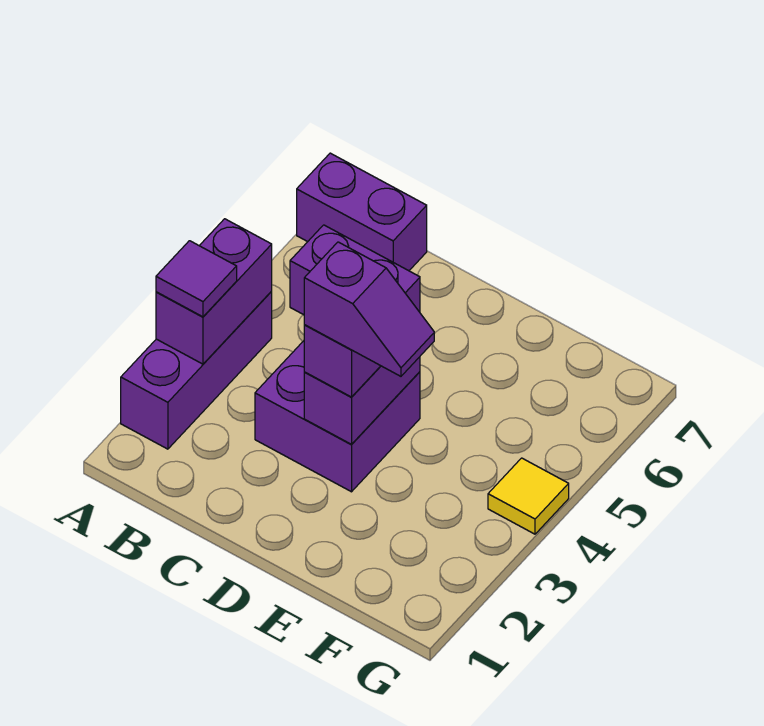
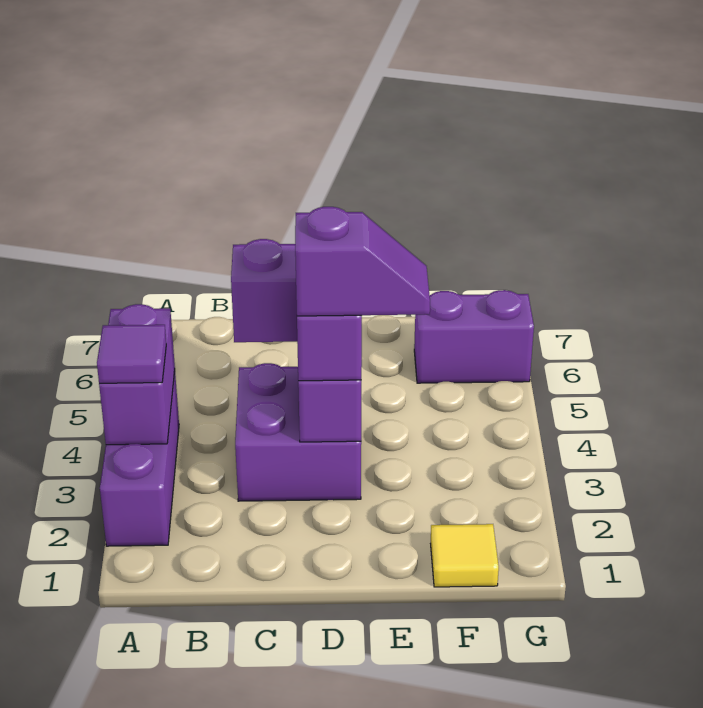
purple brick A7:B7 level 1 -> purple brick F6:G6 level 1
yellow tile G4 level 1 -> yellow tile F1 level 1

